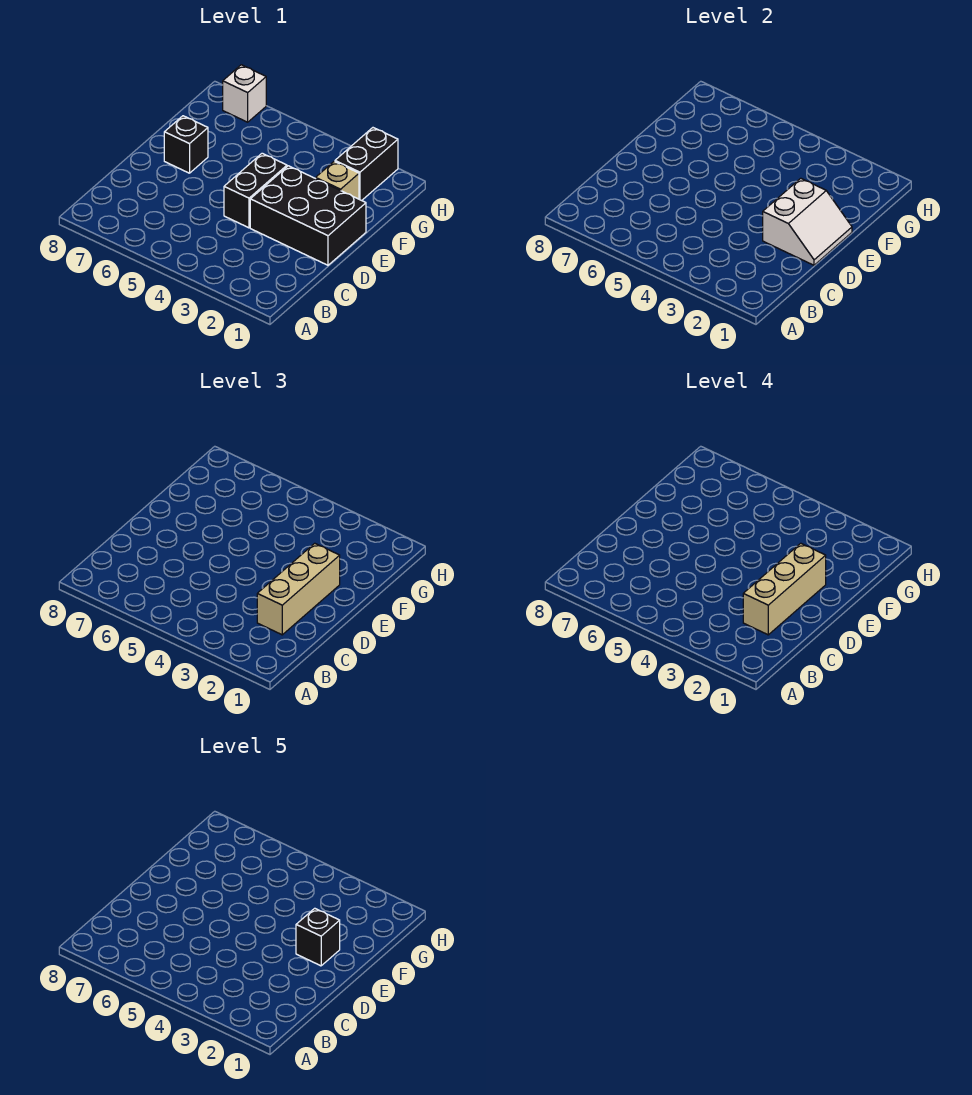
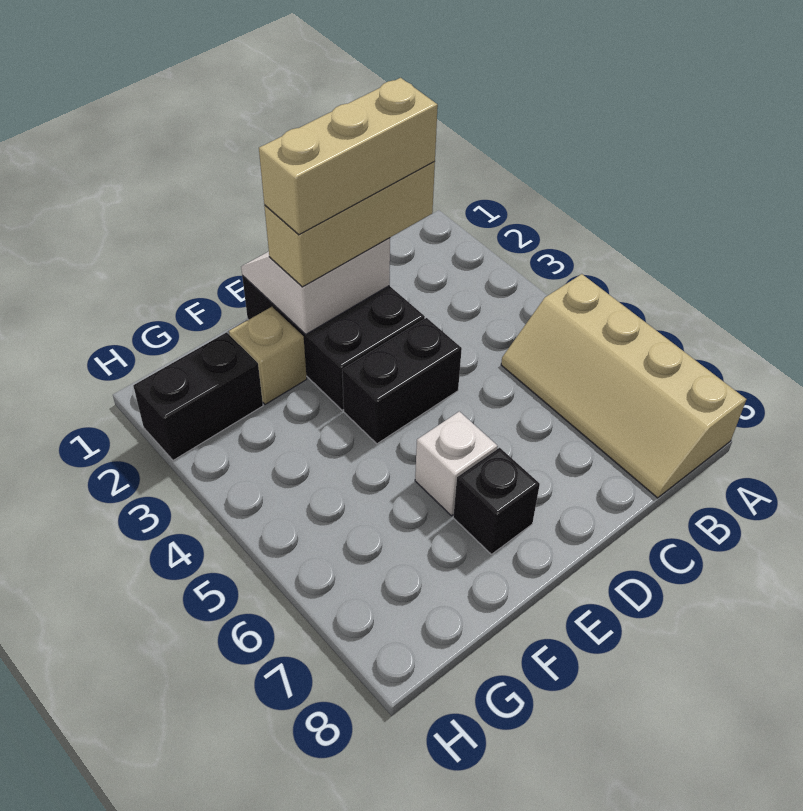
none -> tan slope A5:B8 level 1 top A
black brick E2 level 5 -> none
white brick H7 level 1 -> white brick E6 level 1

